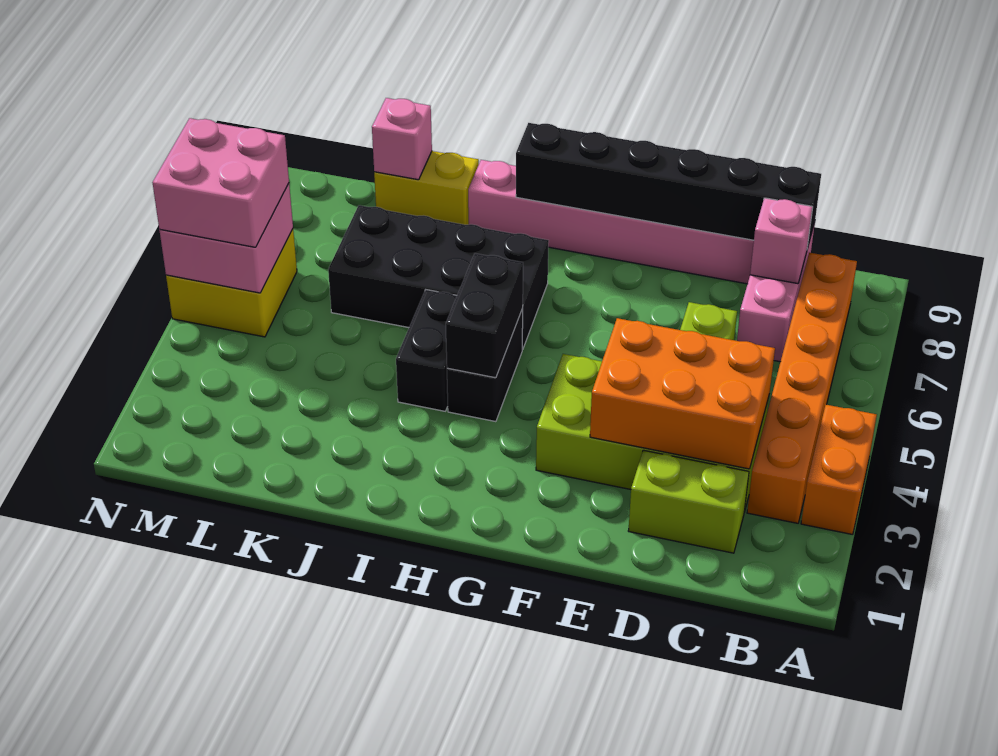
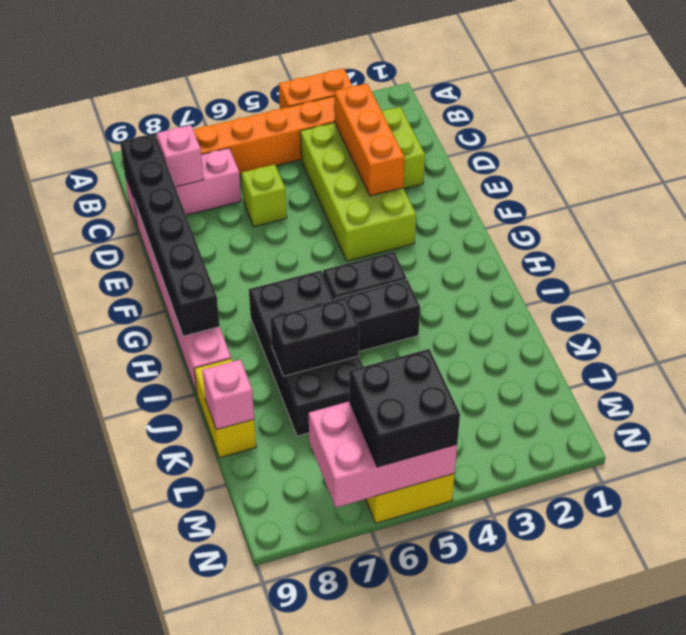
orange brick C3:E4 level 2 -> orange brick C3:E3 level 2
black brick H4:H5 level 2 -> black brick J6:J7 level 2
pink brick M5:N6 level 2 -> pink brick M5:N7 level 2
pink brick M5:N6 level 3 -> black brick M5:N6 level 3

